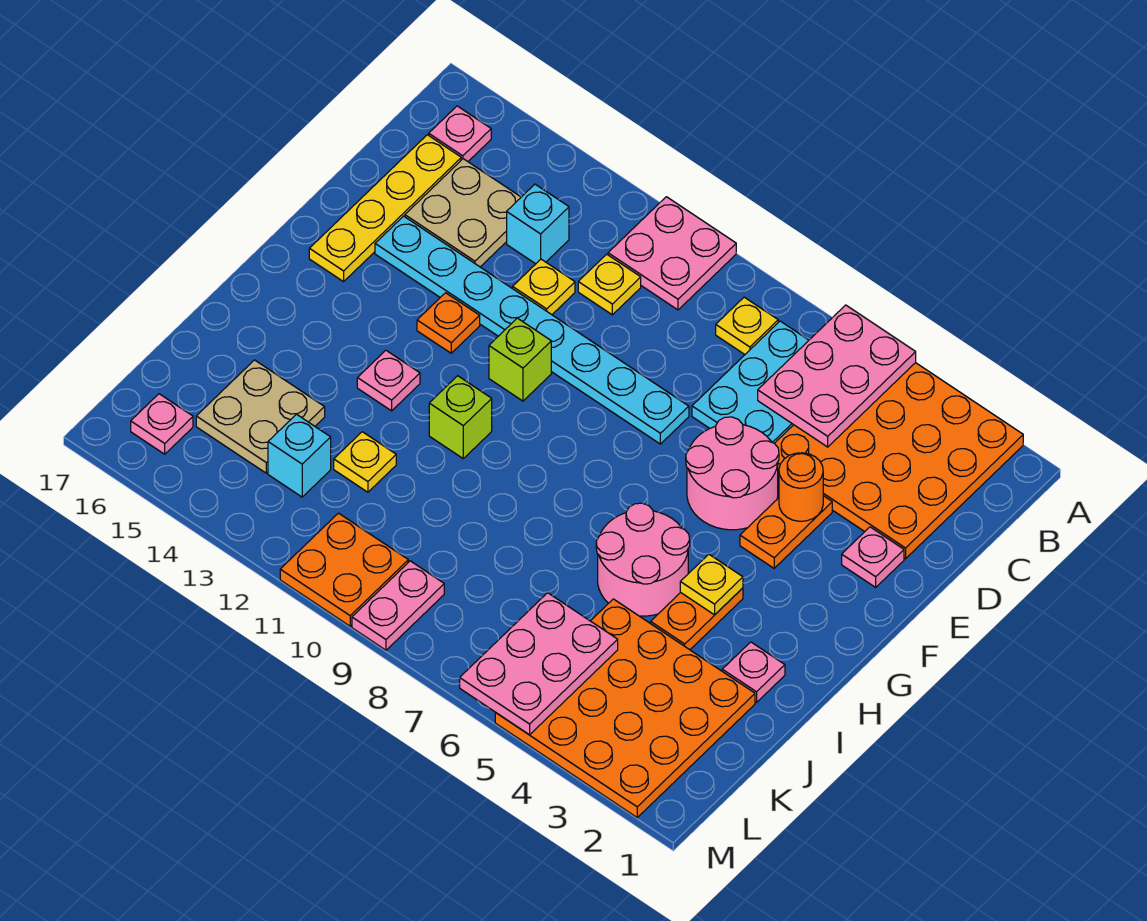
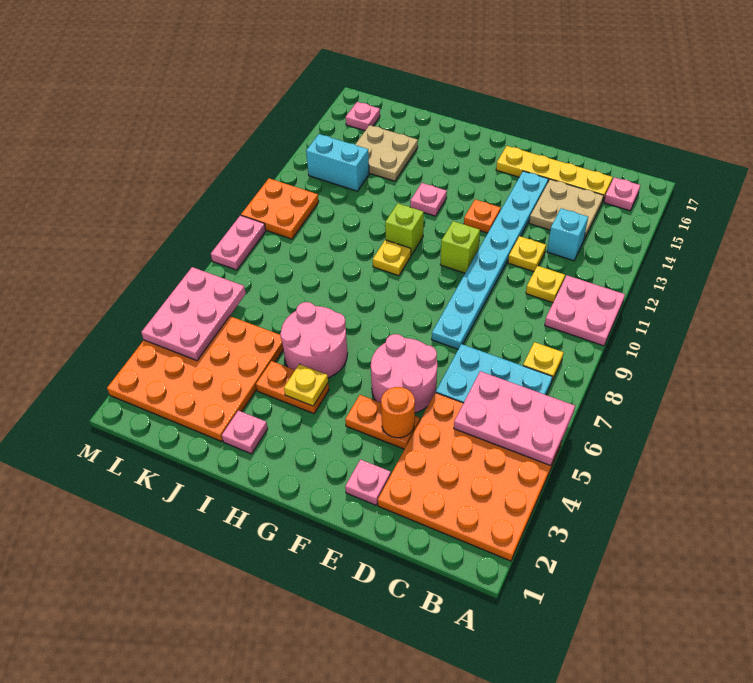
yellow plate J12 level 1 -> yellow plate H10 level 1
pink plate K5:M6 level 2 -> pink plate L4:M6 level 2
cyan brick K13 level 1 -> cyan brick K13:L13 level 1
pink plate L9:M9 level 1 -> pink plate M8:M9 level 1

